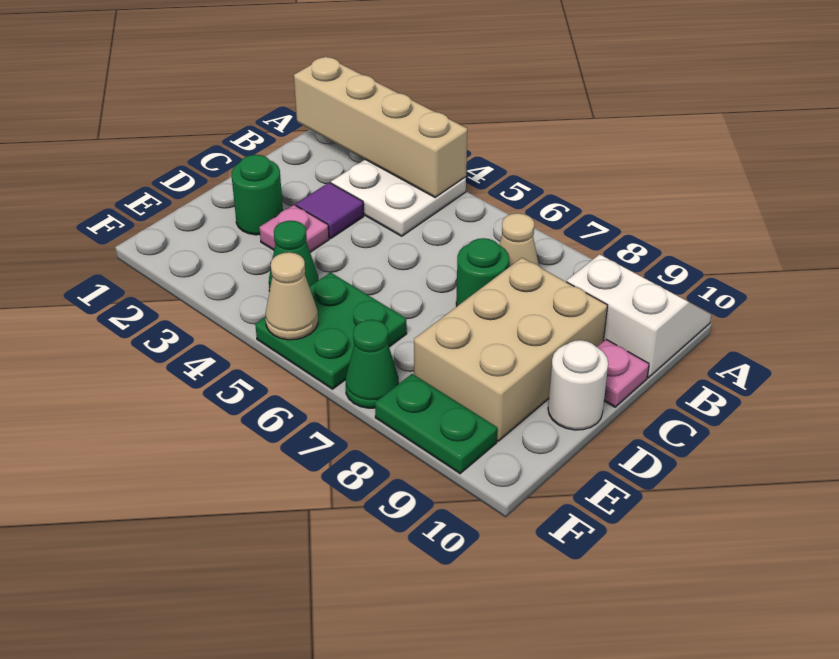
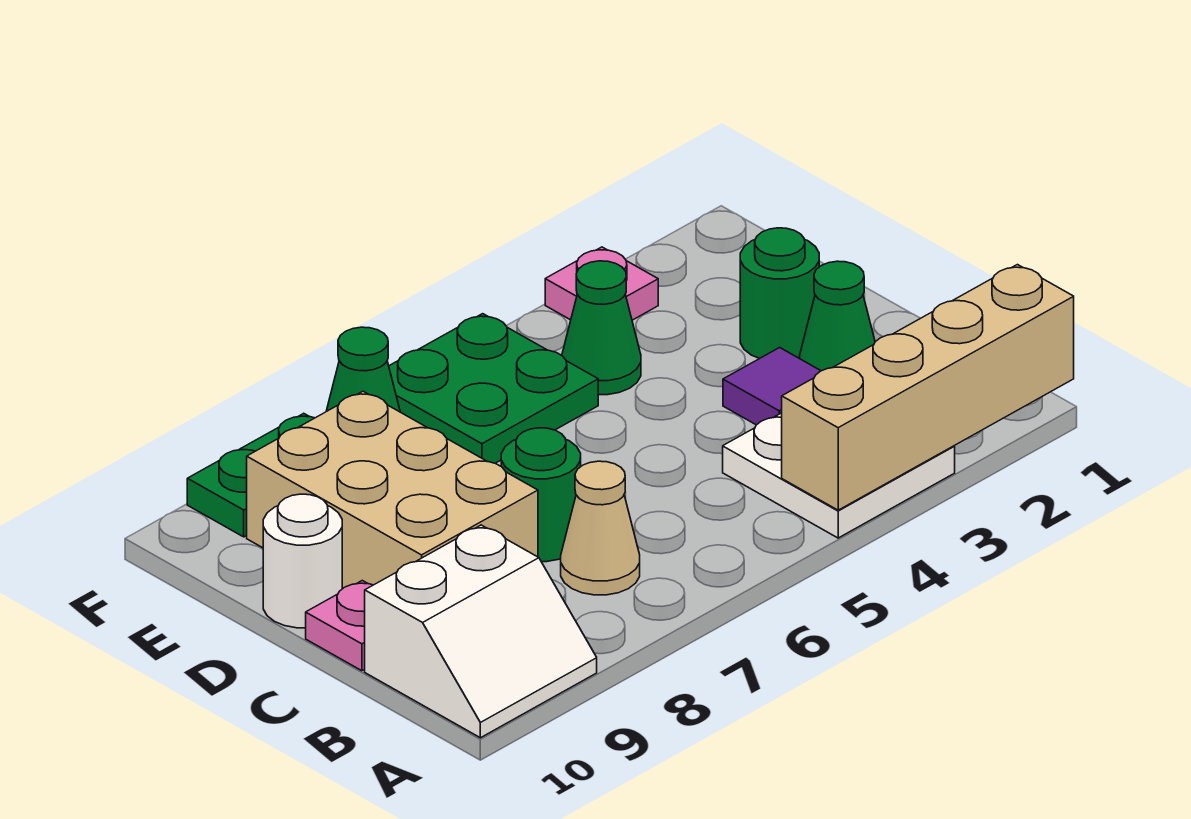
none -> green cone C2 level 1
pink plate D3 level 1 -> pink plate F3 level 1
tan cone F5 level 2 -> none

